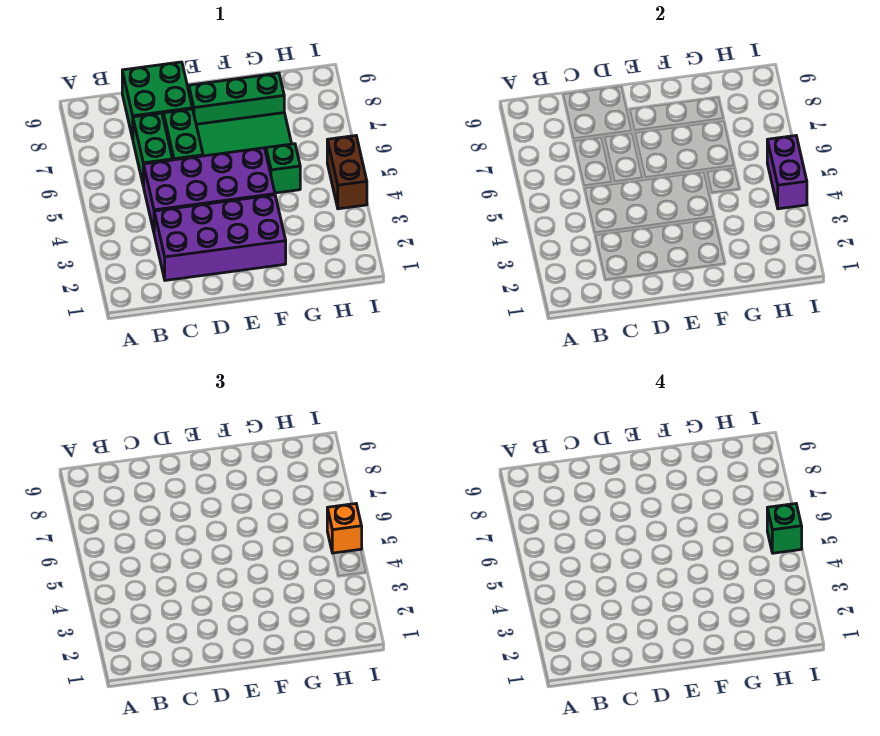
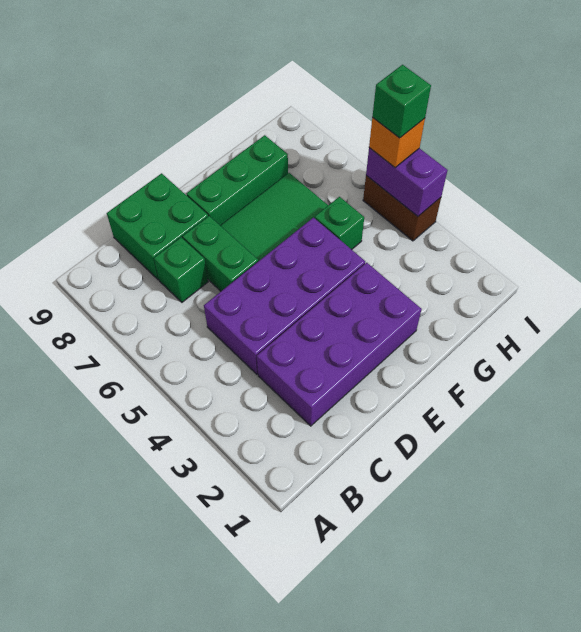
green brick C6:C7 level 1 -> green brick C7 level 1

